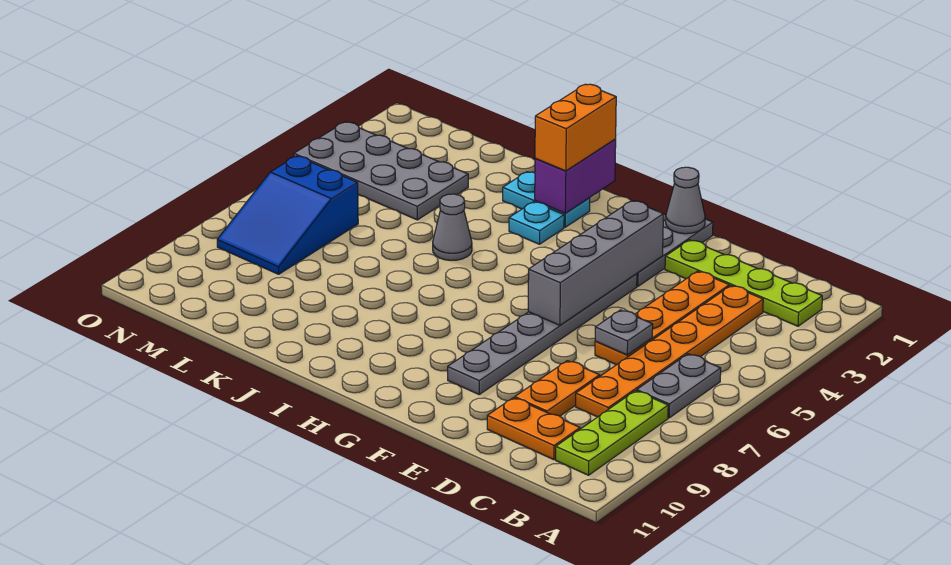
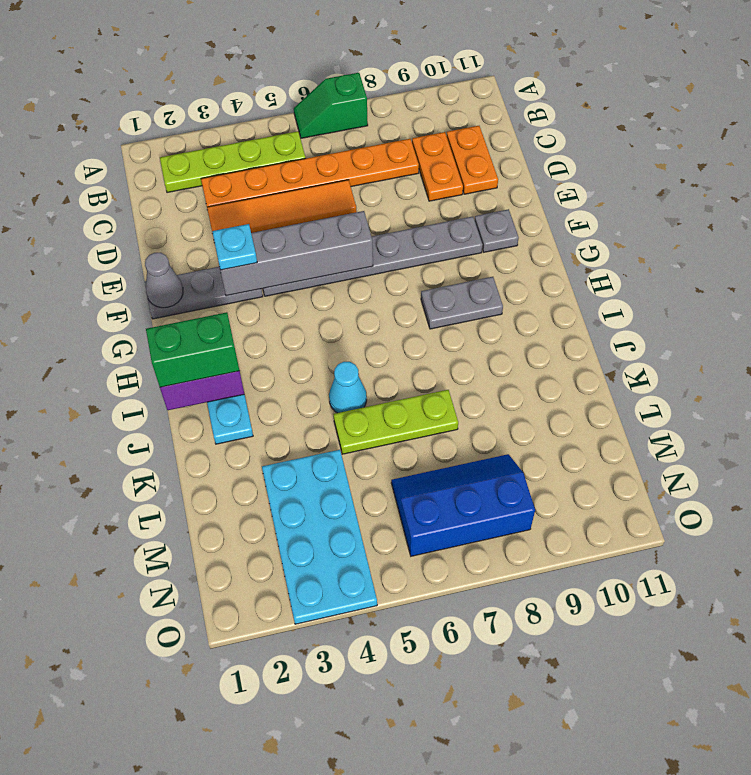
none -> green slope A6:A7 level 1 top 7
lime plate B2:E2 level 1 -> lime plate B2:B5 level 1
grey plate B6:B7 level 1 -> grey plate H8:H9 level 1
lime plate B8:B10 level 1 -> lime plate K5:K7 level 1
orange plate D3:D6 level 1 -> orange tile D3:D6 level 1
grey plate D6 level 2 -> grey plate F10 level 1
orange plate D8:D9 level 1 -> orange plate C9:D9 level 1
orange brick I1:I2 level 3 -> green brick I1:I2 level 3
cyan plate I3 level 1 -> cyan plate F3 level 3
grey cone J5 level 1 -> cyan cone J5 level 1
grey plate L3:O4 level 1 -> cyan plate L3:O4 level 1
blue slope M6:N8 level 1 top 6 -> blue slope M6:N8 level 1 top N

